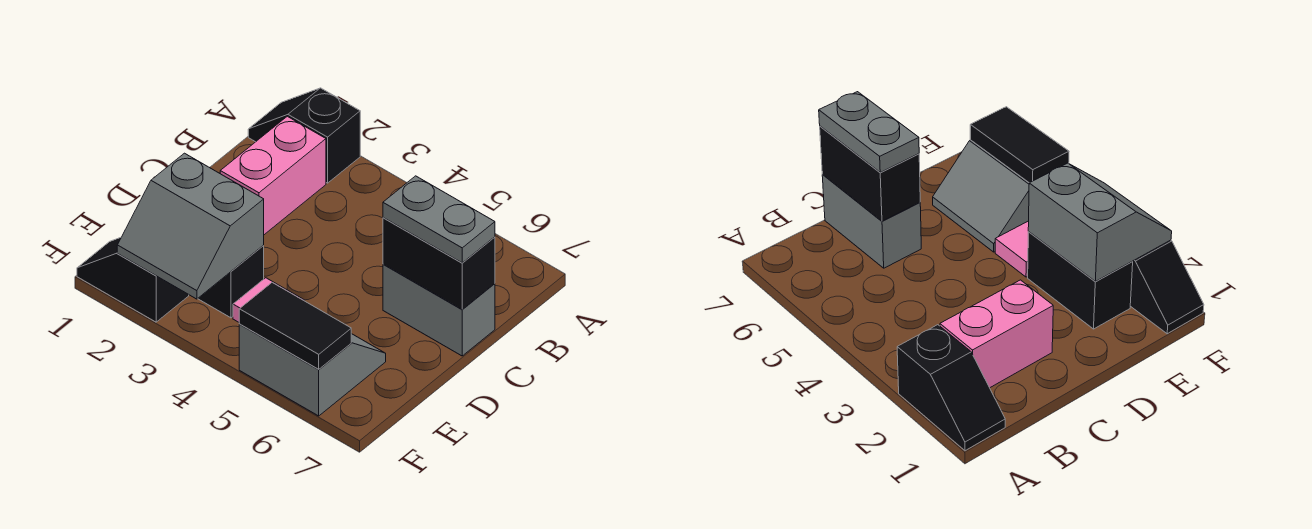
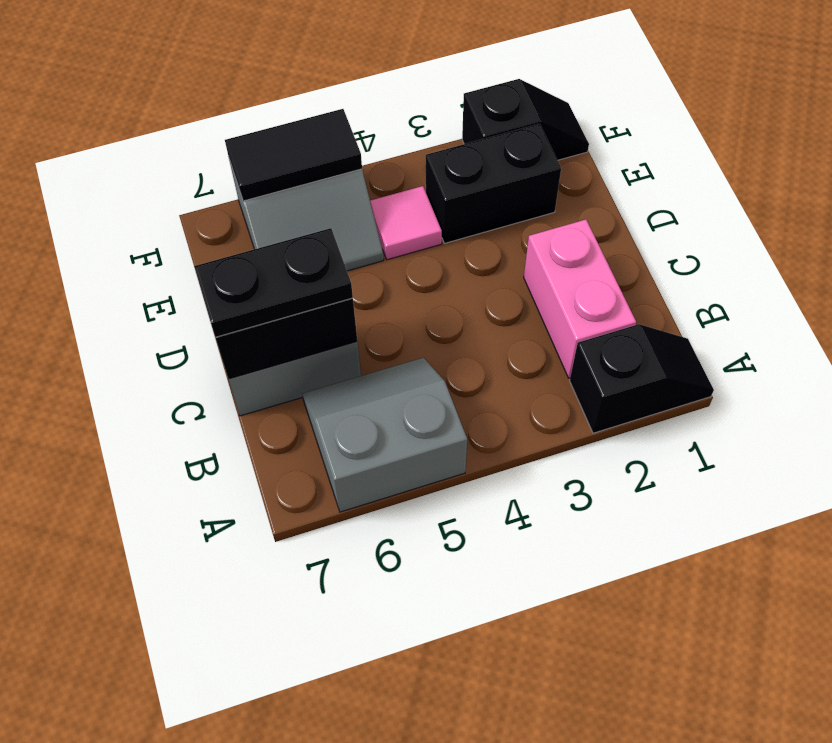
grey plate C6:C7 level 3 -> black plate C6:C7 level 3
grey slope E2:F3 level 2 top E -> grey slope A5:B6 level 1 top A

